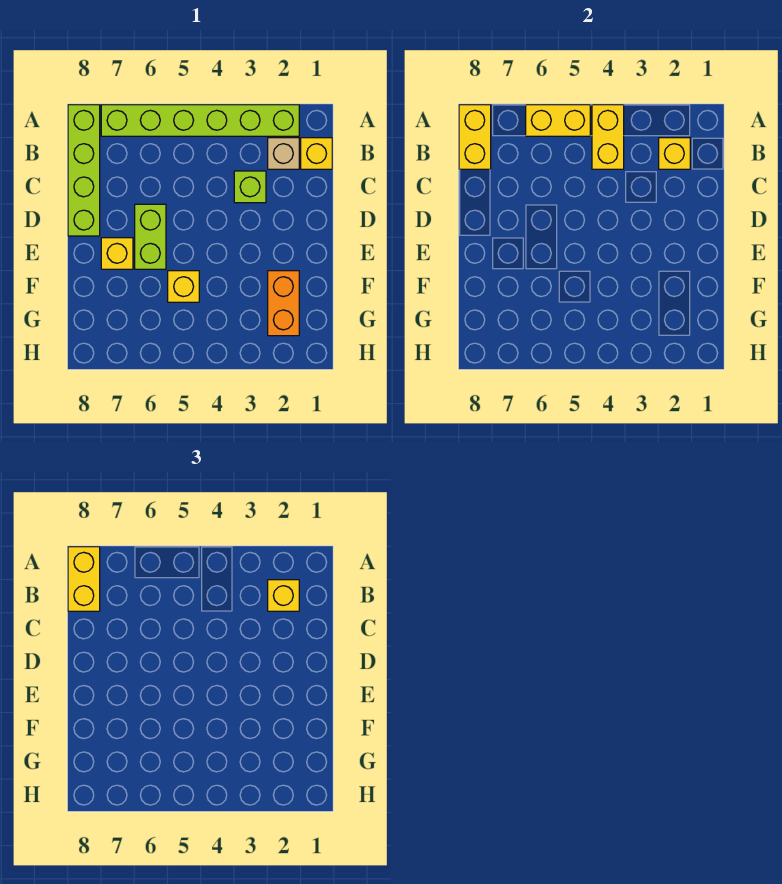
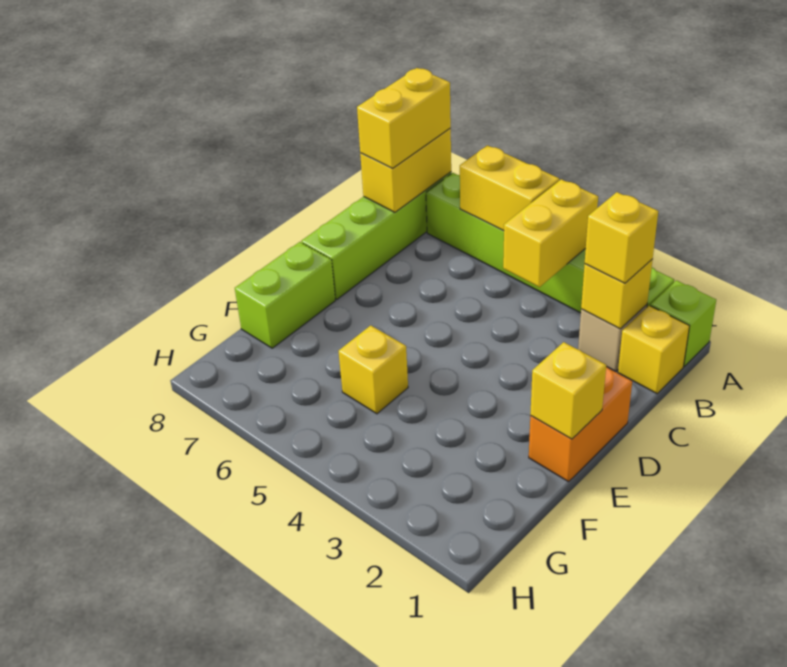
lime brick C3 level 1 -> lime brick A1 level 1
lime brick D6:E6 level 1 -> lime brick E8:F8 level 1
yellow brick E7 level 1 -> yellow brick E1 level 2
orange brick F2:G2 level 1 -> orange brick D1:E1 level 1

